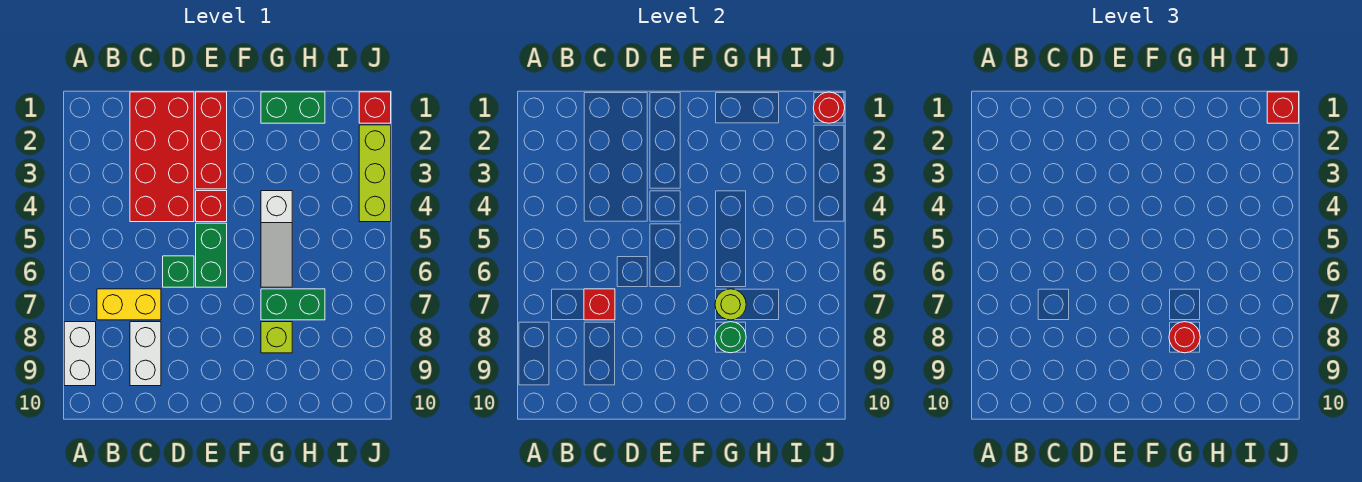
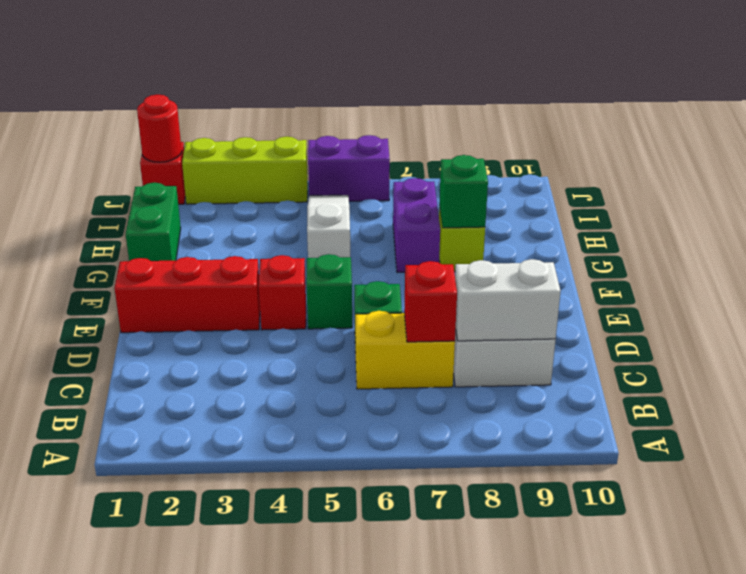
white brick A8:A9 level 1 -> white brick C8:C9 level 2
yellow brick B7:C7 level 1 -> yellow brick C6:C7 level 1
red brick C1:D4 level 1 -> none
green brick E5:E6 level 1 -> green brick E5 level 1
white slope G4:G6 level 1 top 4 -> white slope G5:I5 level 1 top G
green brick G7:H7 level 1 -> purple brick G7:H7 level 1
lime round brick G7 level 2 -> none
green round brick G8 level 2 -> green brick G8 level 2
red round brick G8 level 3 -> none
red brick J1 level 3 -> none
none -> purple brick J5:J6 level 1

